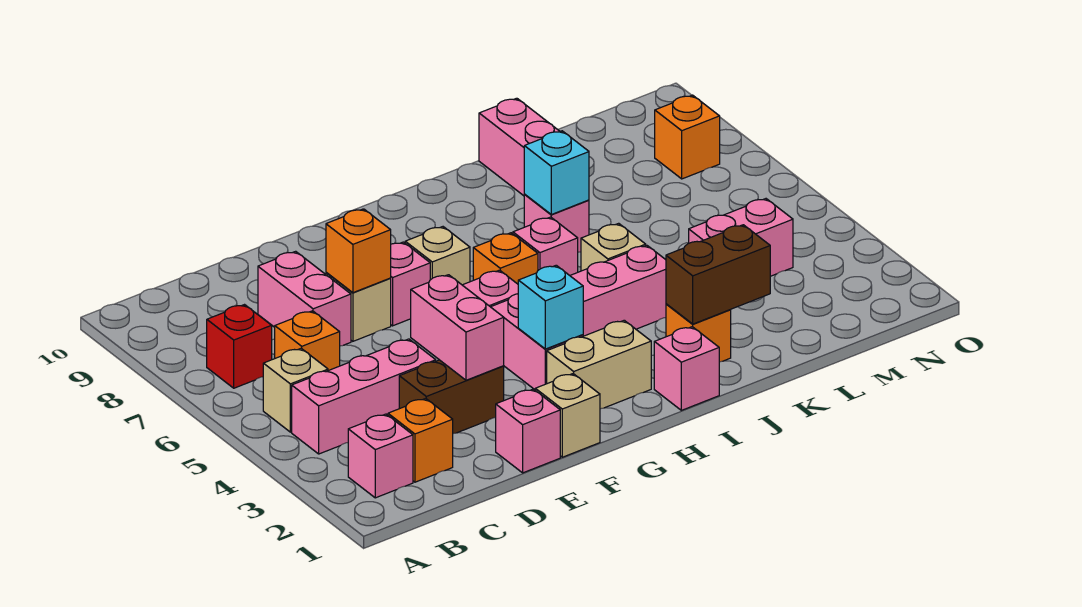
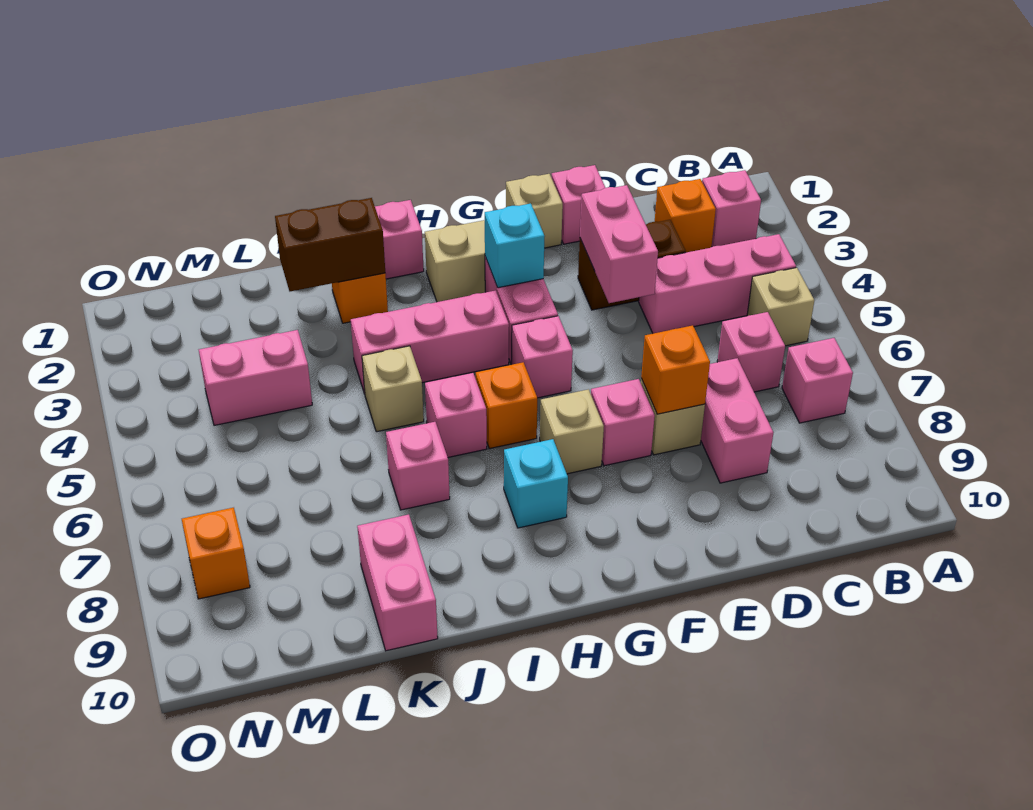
red brick B7 level 1 -> pink brick B7 level 1
orange brick C6 level 1 -> pink brick C6 level 1
cyan brick J7 level 2 -> cyan brick H8 level 1

